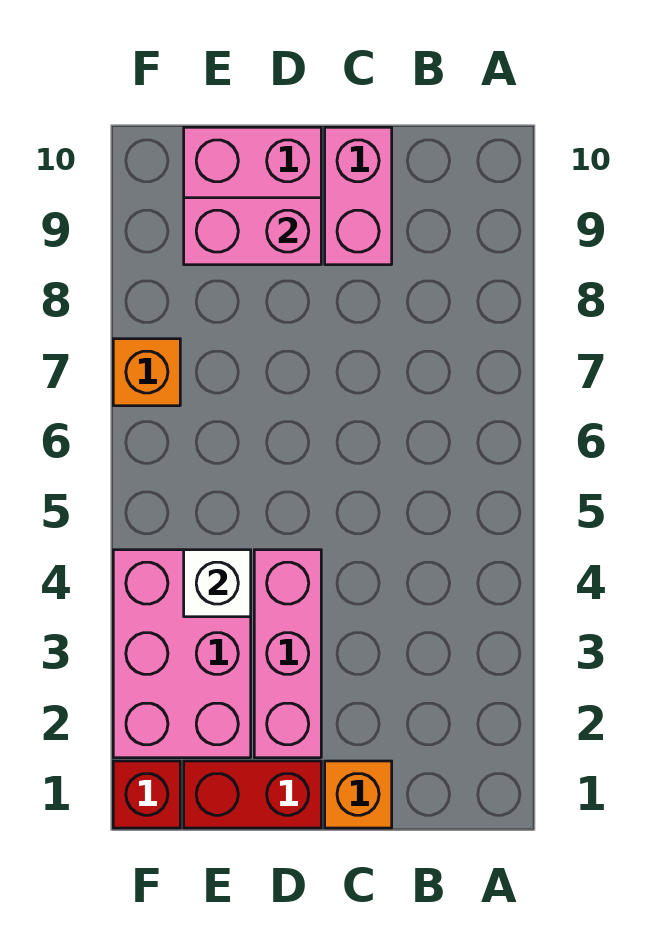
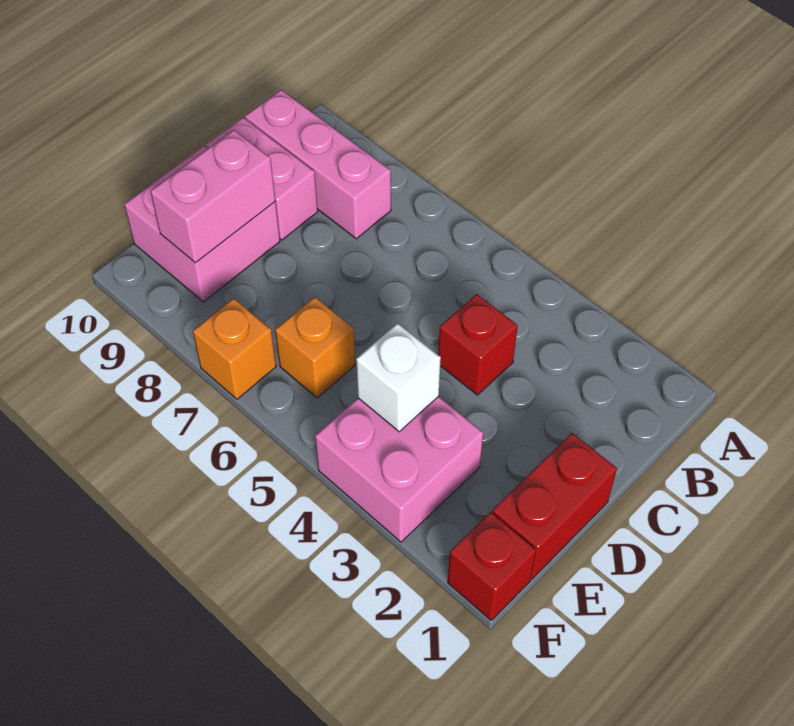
orange brick C1 level 1 -> orange brick E6 level 1
none -> red brick C4 level 1
pink brick D2:D4 level 1 -> pink brick B8:B10 level 1
pink brick E2:F4 level 1 -> pink brick E3:F4 level 1

